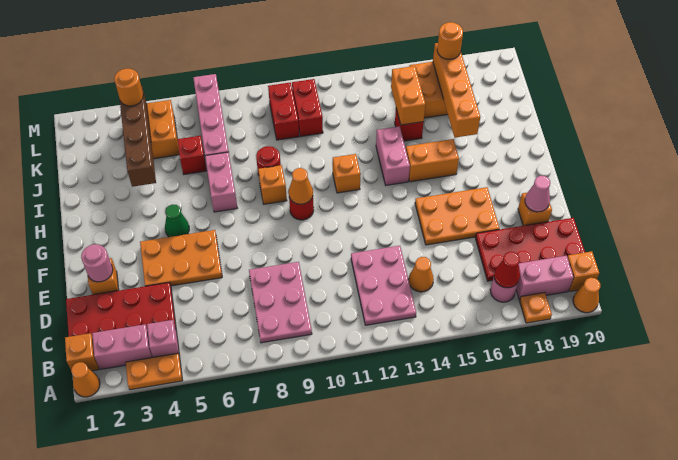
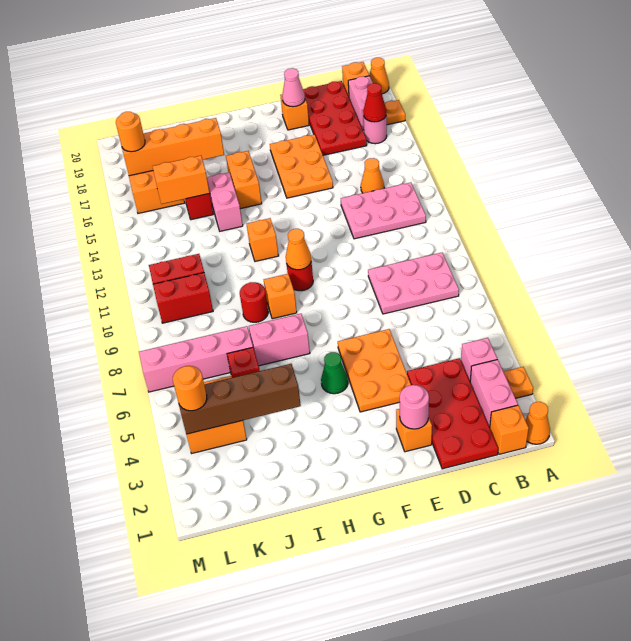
orange plate A3:A4 level 1 -> orange plate A3 level 1
pink brick H14:I14 level 1 -> pink brick I14:I15 level 1

